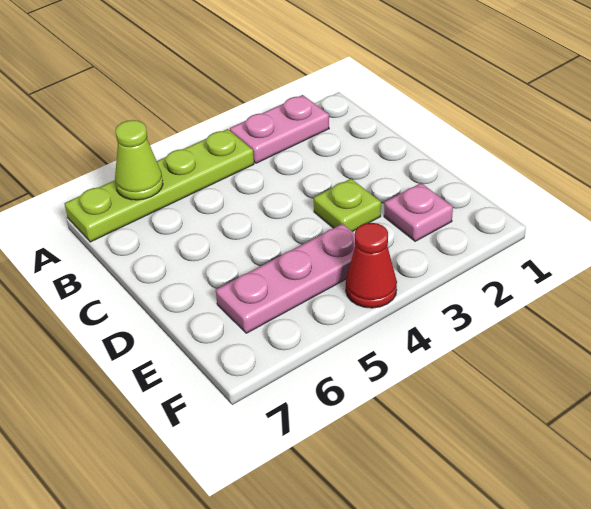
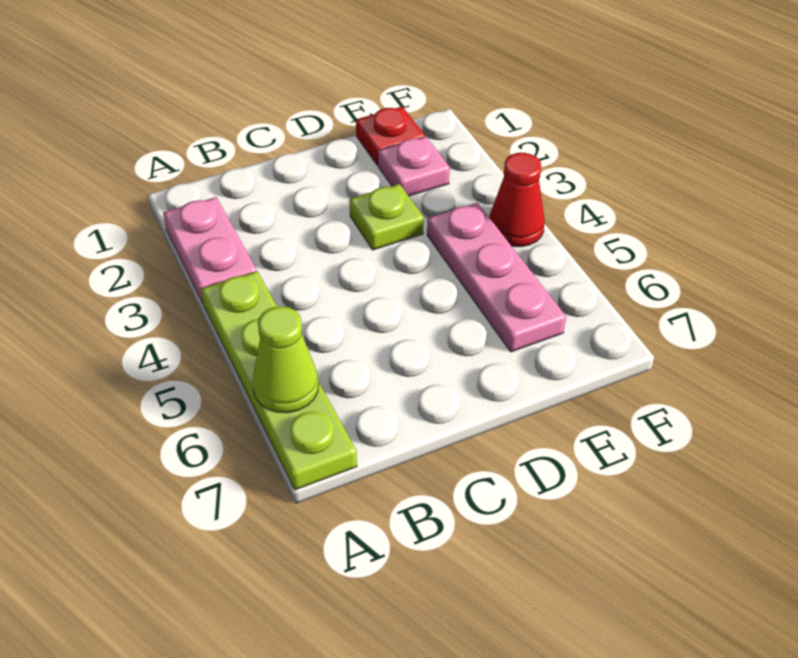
none -> red plate E1 level 1

